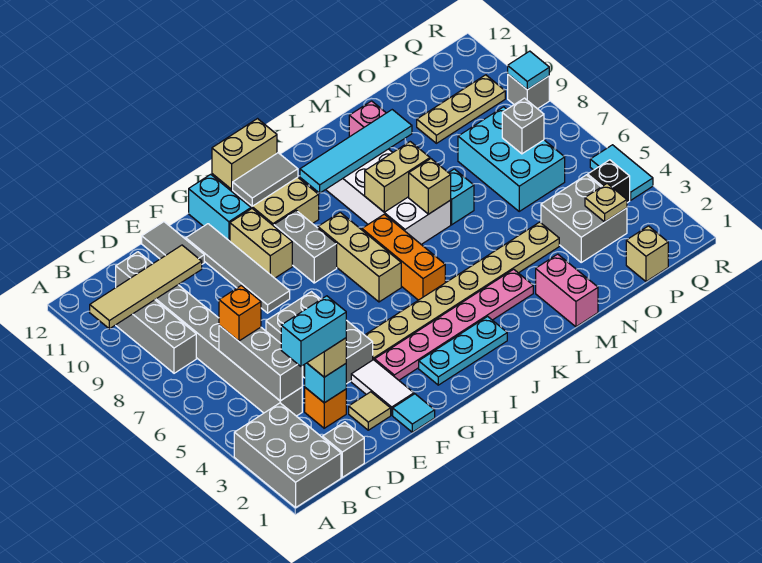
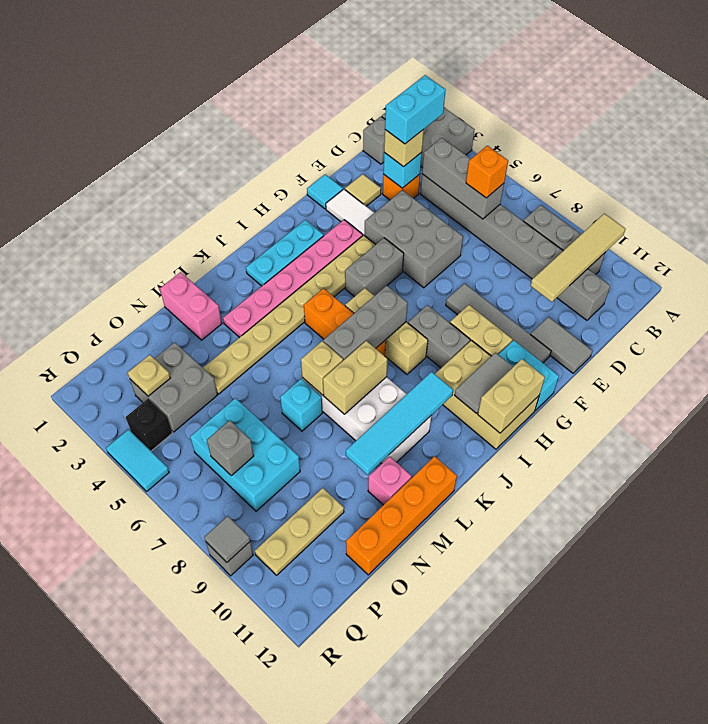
none -> grey brick G5:H5 level 1
none -> grey brick I7:K7 level 2
none -> orange brick L12:O12 level 1
tan brick P1 level 1 -> none
cyan tile R9 level 2 -> grey tile R9 level 2

